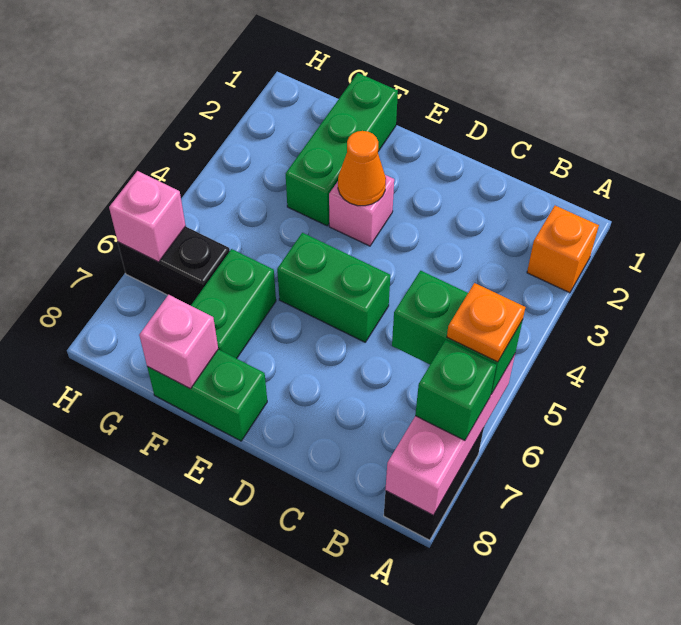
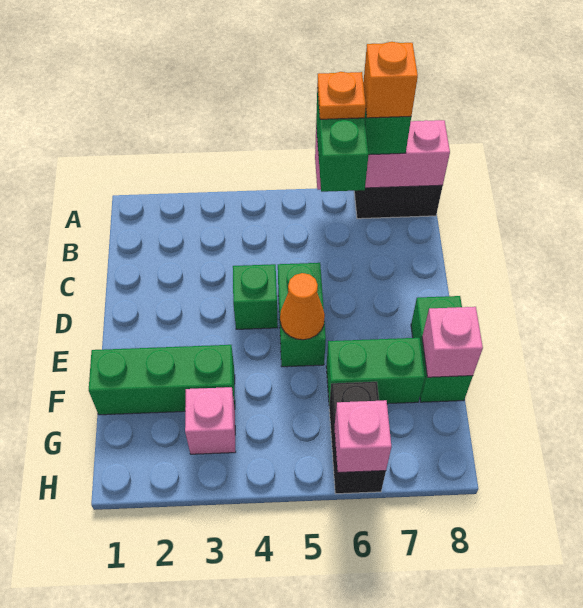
orange brick A2 level 1 -> orange brick A7 level 4
none -> green brick D4 level 1
pink brick E3 level 1 -> pink brick G3 level 1
orange cone E3 level 2 -> orange cone E5 level 2

